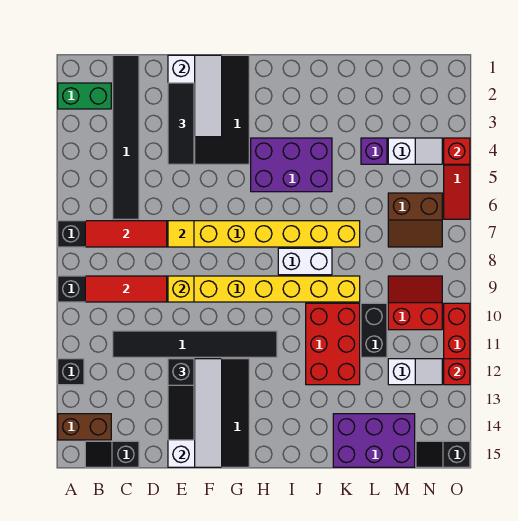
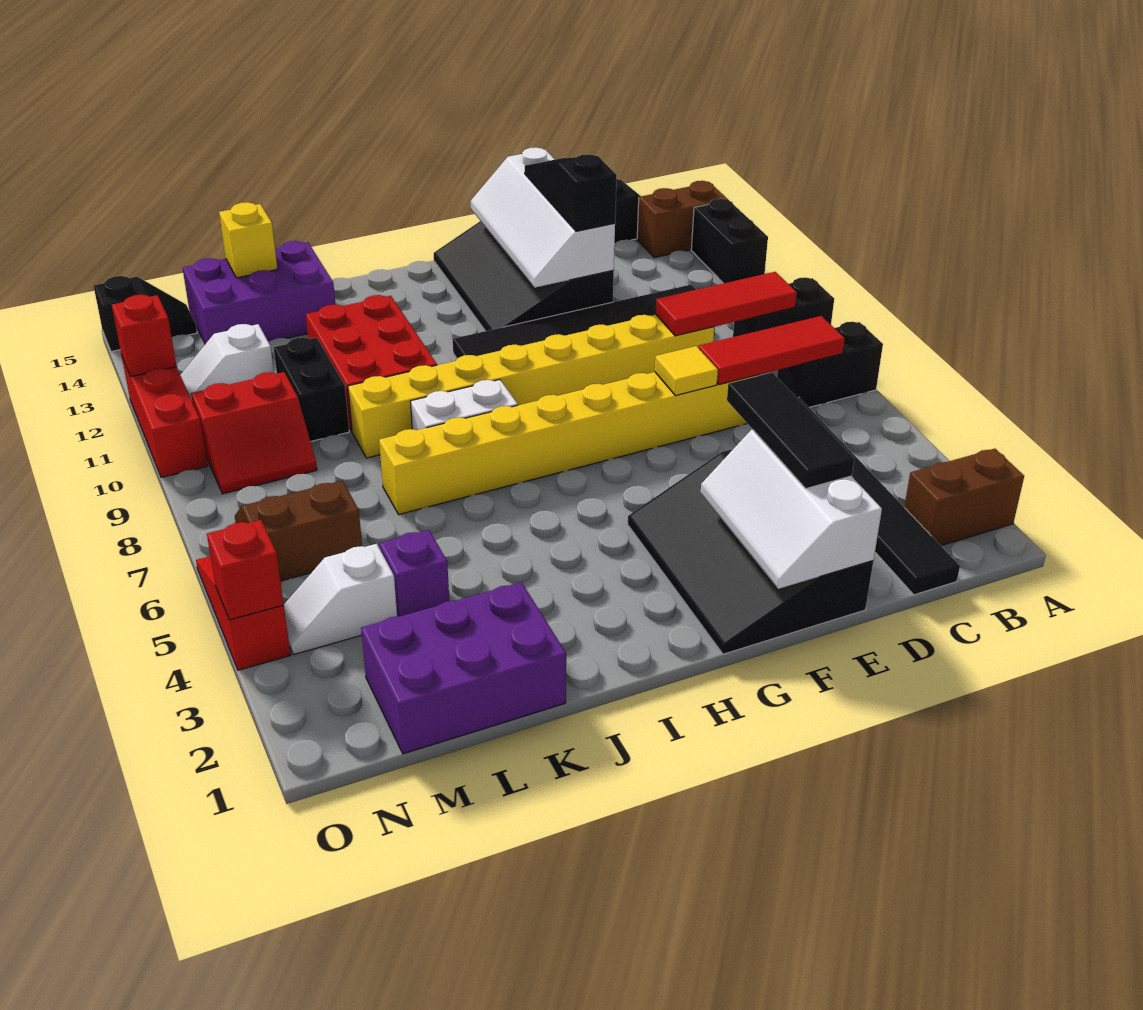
green brick A2:B2 level 1 -> brown brick A2:B2 level 1
black brick A12 level 1 -> black brick A12:A13 level 1
yellow brick E9 level 2 -> yellow brick L15 level 2
purple brick H4:J5 level 1 -> purple brick K1:M2 level 1

